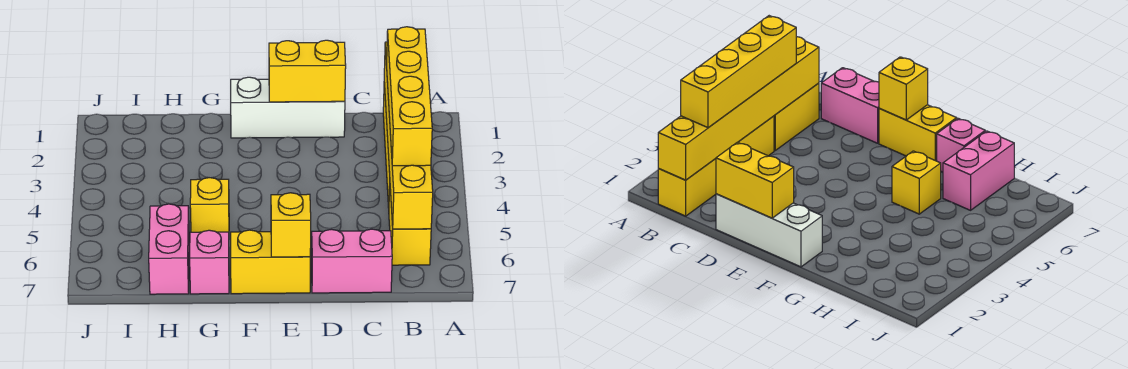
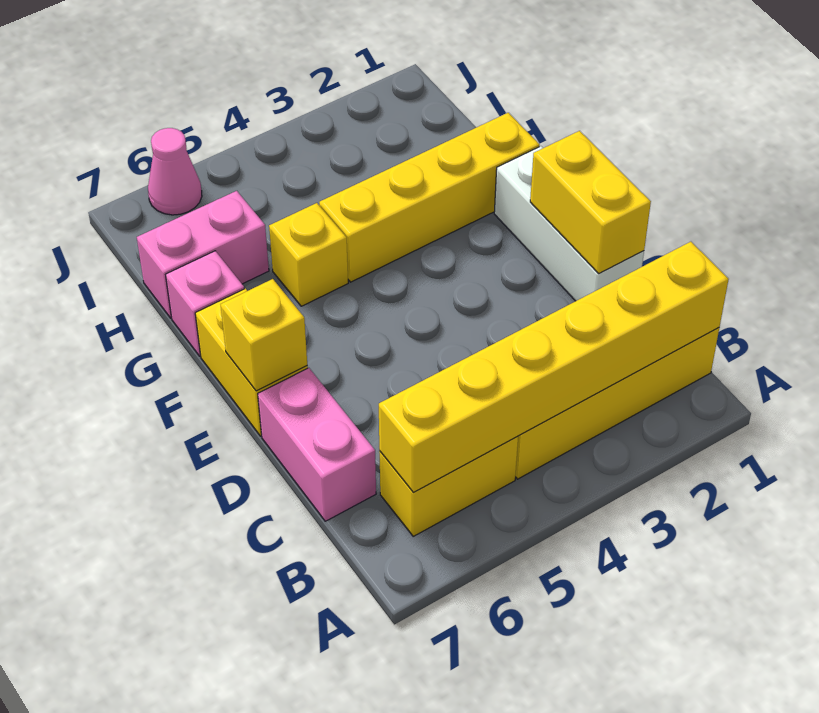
yellow brick B2:B5 level 3 -> yellow brick G1:G4 level 1
none -> pink cone J6 level 1

